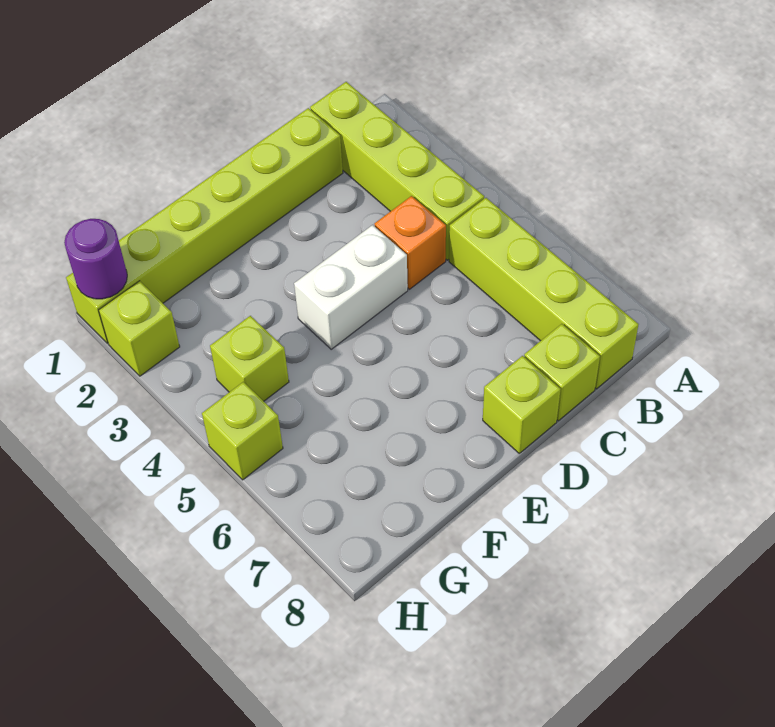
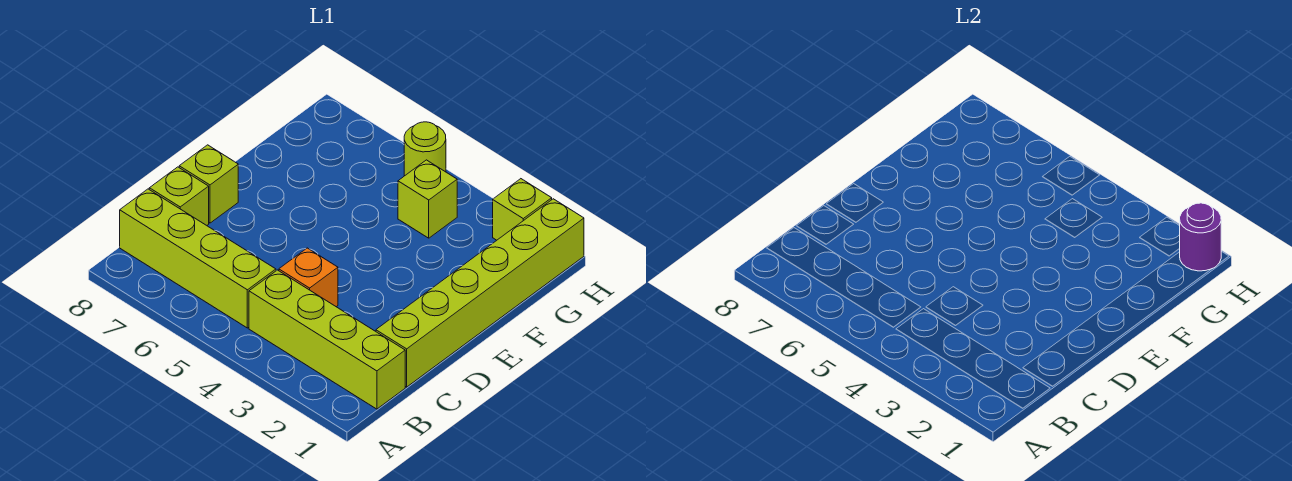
white brick D4:E4 level 1 -> none
lime brick H5 level 1 -> lime round brick H5 level 1

